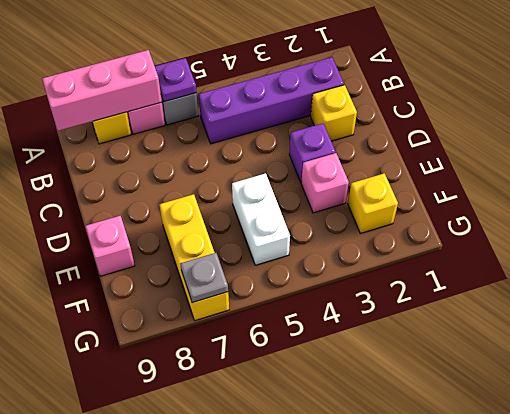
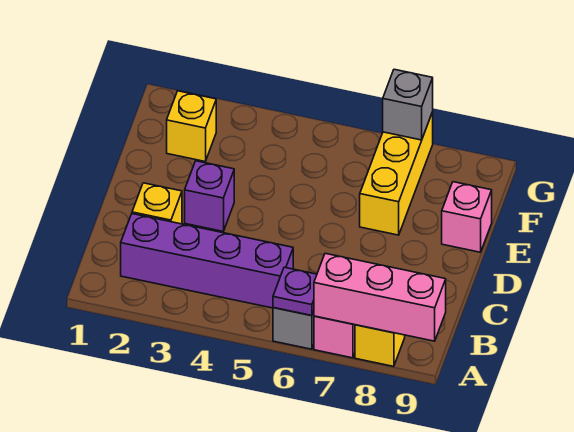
pink brick E3 level 1 -> none
white brick E5:F5 level 1 -> none
grey plate G7 level 2 -> grey brick G7 level 2

